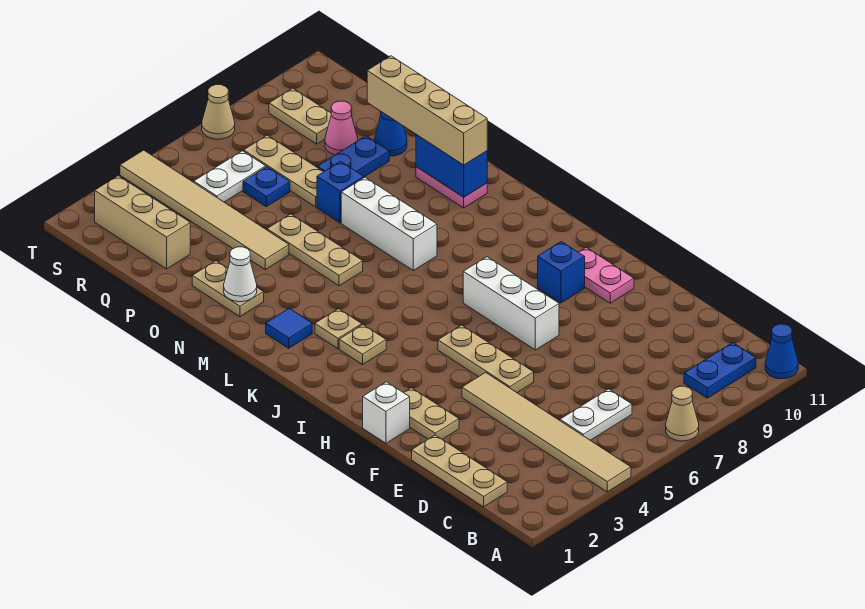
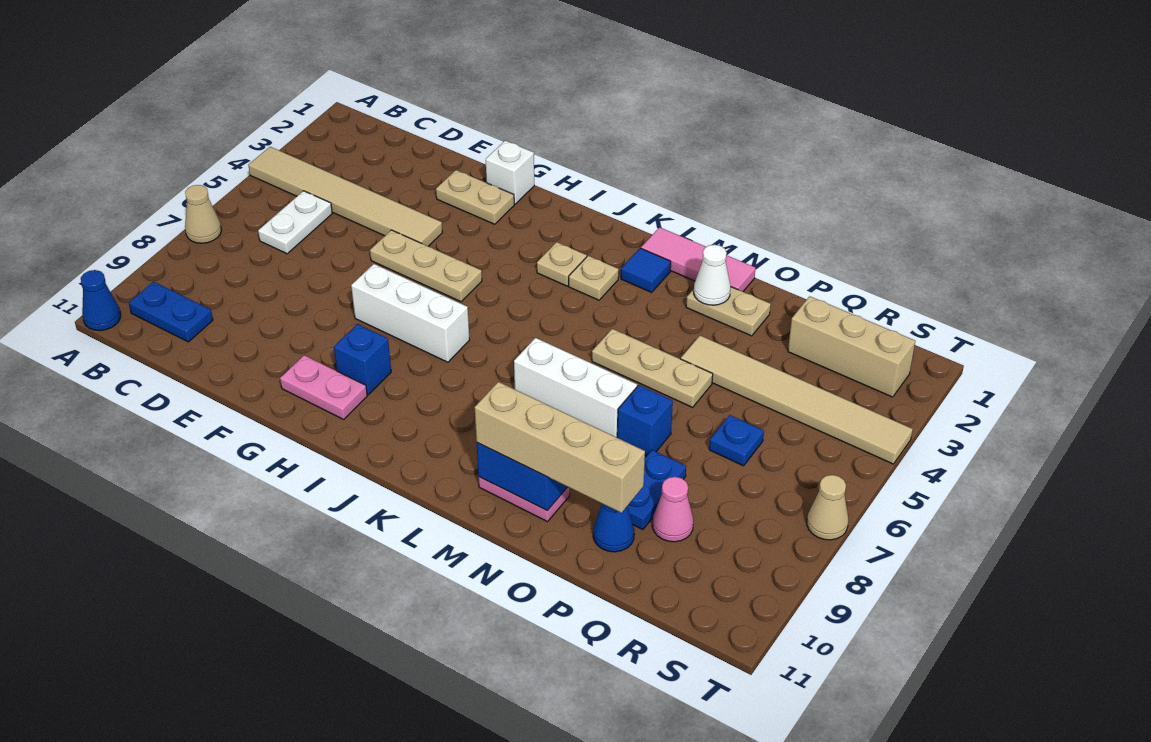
blue plate B9:B10 level 1 -> blue plate B10:C10 level 1
tan plate C1:E1 level 1 -> none
none -> pink tile L1:N1 level 1
tan plate P7:R7 level 1 -> none
white plate R5:R6 level 1 -> none
tan plate R9:S9 level 1 -> none

